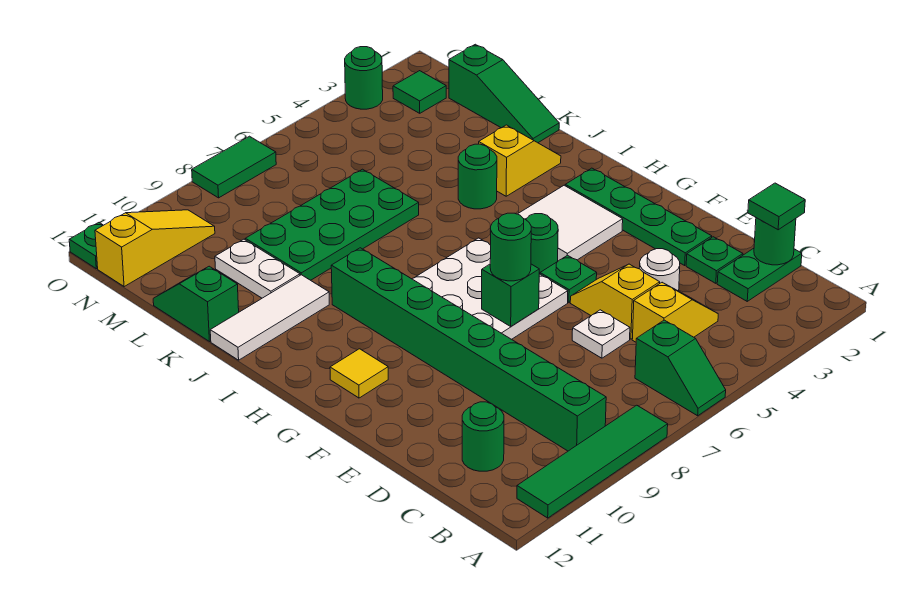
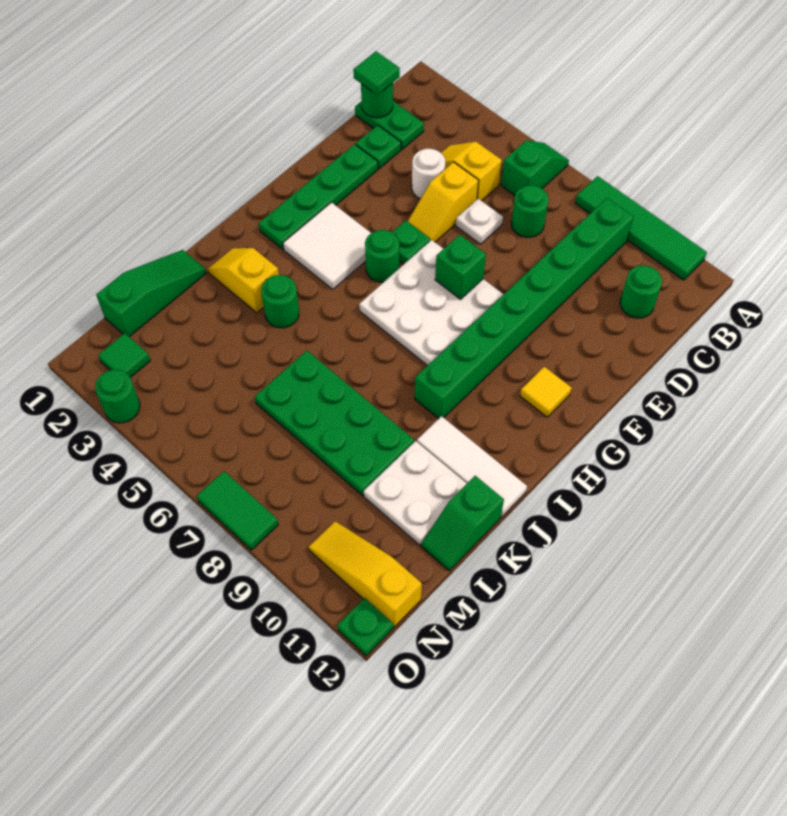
green round brick F7 level 3 -> green round brick C7 level 1
white plate K10:L10 level 1 -> white plate K10:L11 level 1

